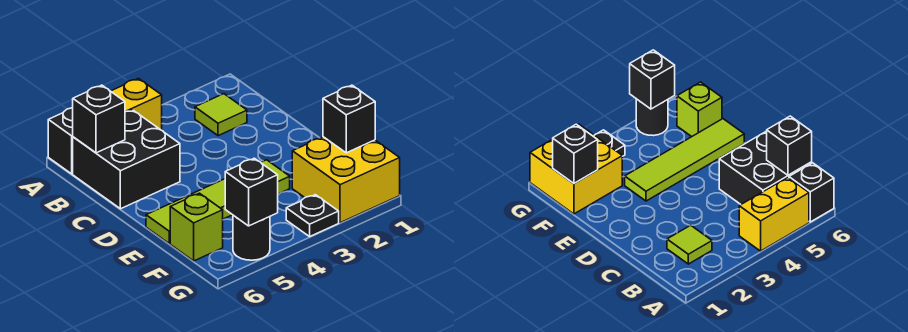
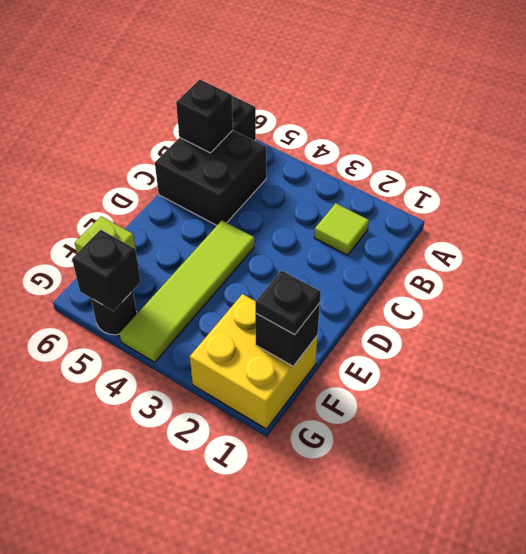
yellow brick A4:A5 level 1 -> none
lime tile E3:E6 level 1 -> lime tile D4:G4 level 1
black plate G3 level 1 -> black plate F1 level 3

